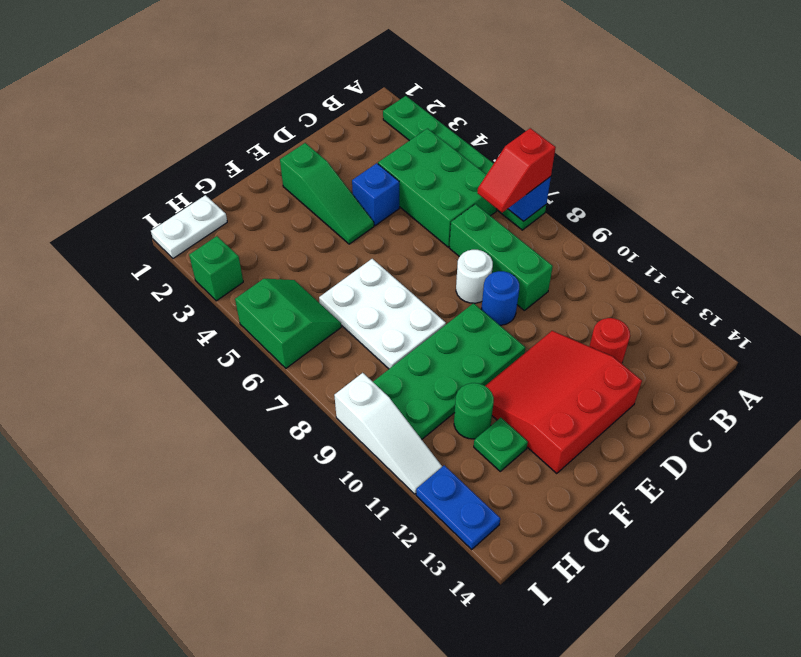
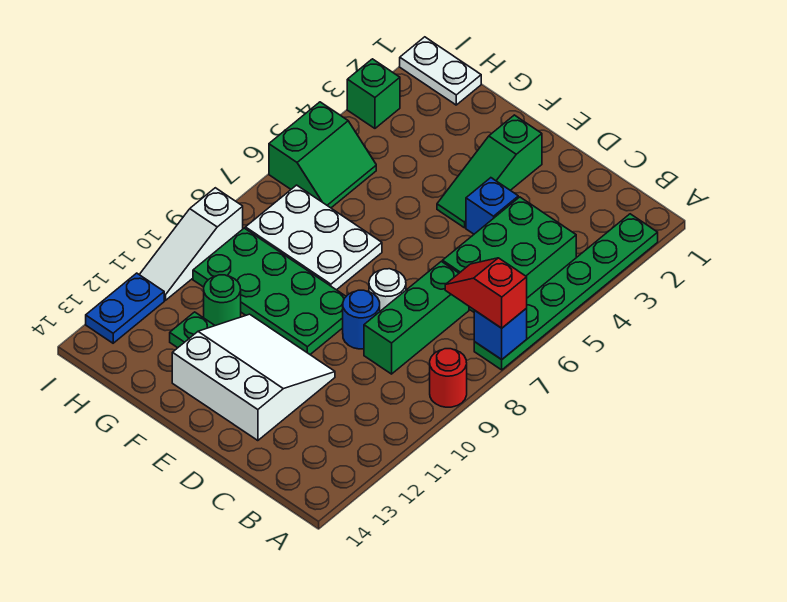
red round brick C12 level 1 -> red round brick A9 level 1
red slope D11:F13 level 1 top 13 -> white slope D11:F13 level 1 top 13
white plate F6:G8 level 1 -> white plate F7:H8 level 1

